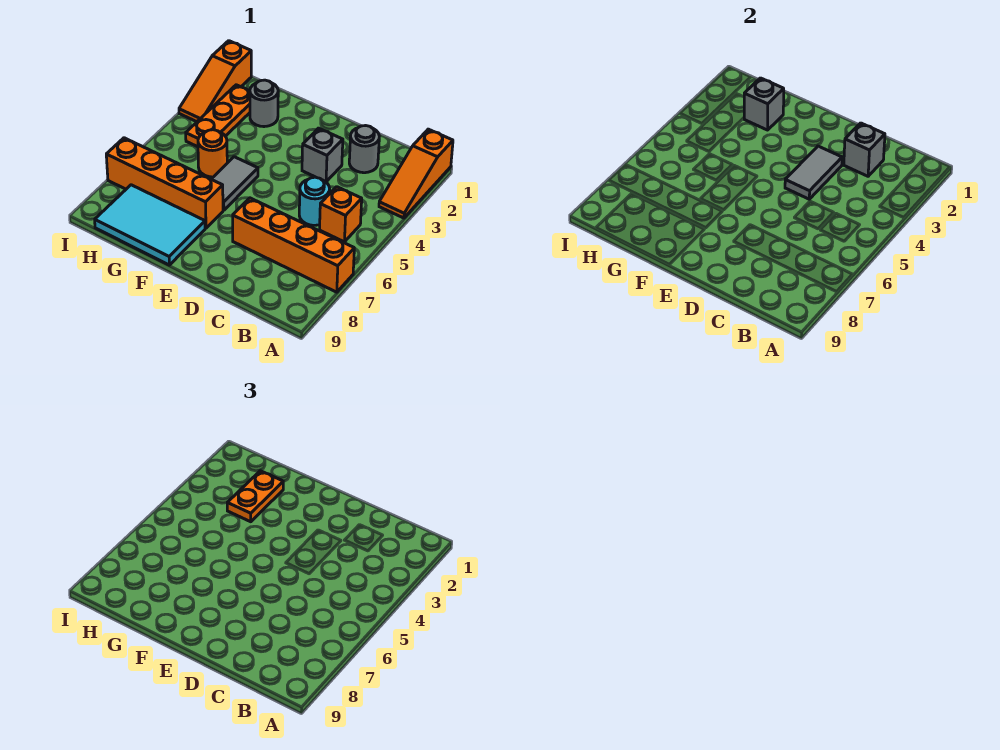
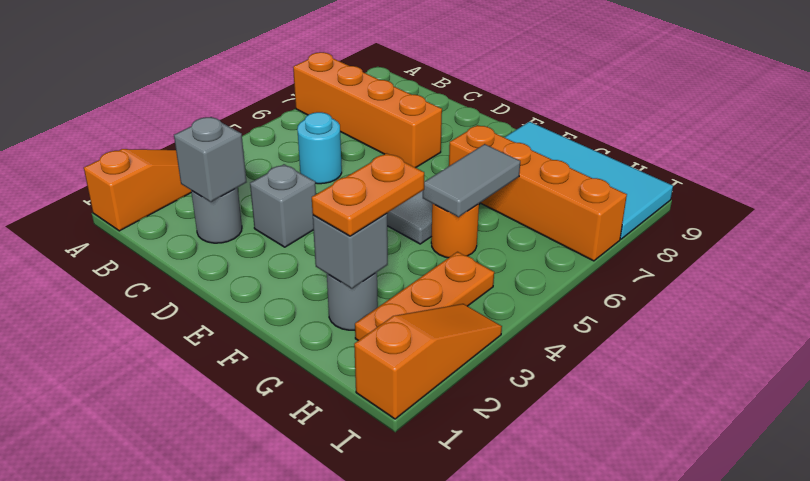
orange brick B5 level 1 -> none
grey tile D3:D4 level 2 -> grey tile G5:G6 level 2
cyan tile F8:H9 level 1 -> cyan tile F8:I9 level 1

